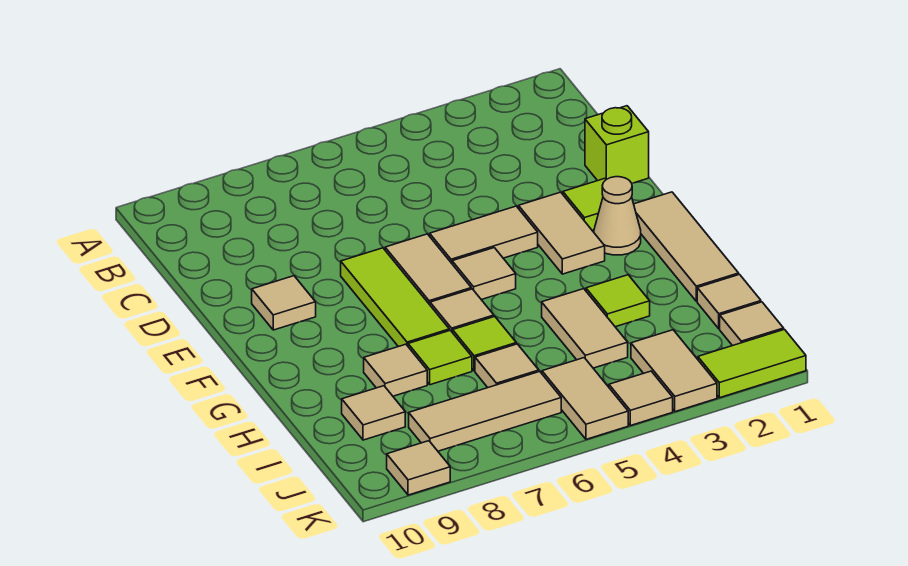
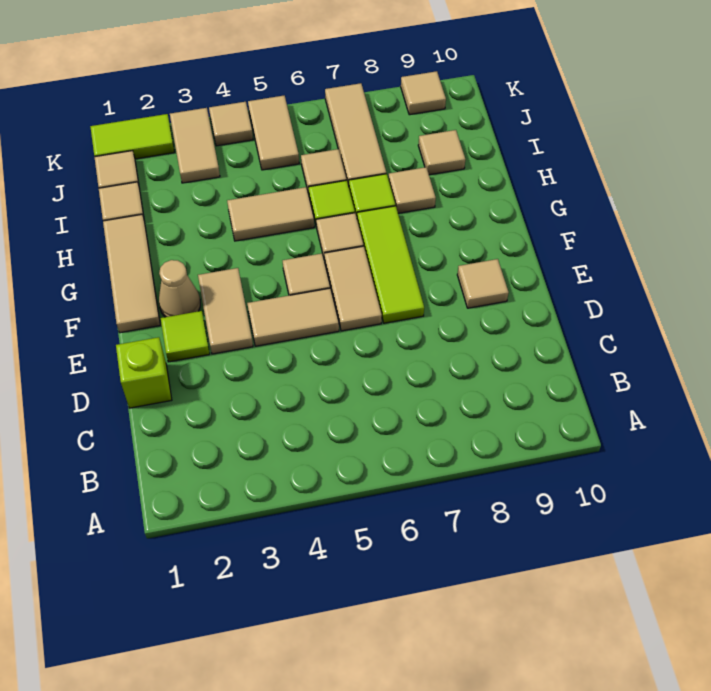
lime tile H3 level 1 -> none
tan tile H4:I4 level 1 -> tan tile H4:H5 level 1
tan tile J6:J8 level 1 -> tan tile I7:K7 level 1

